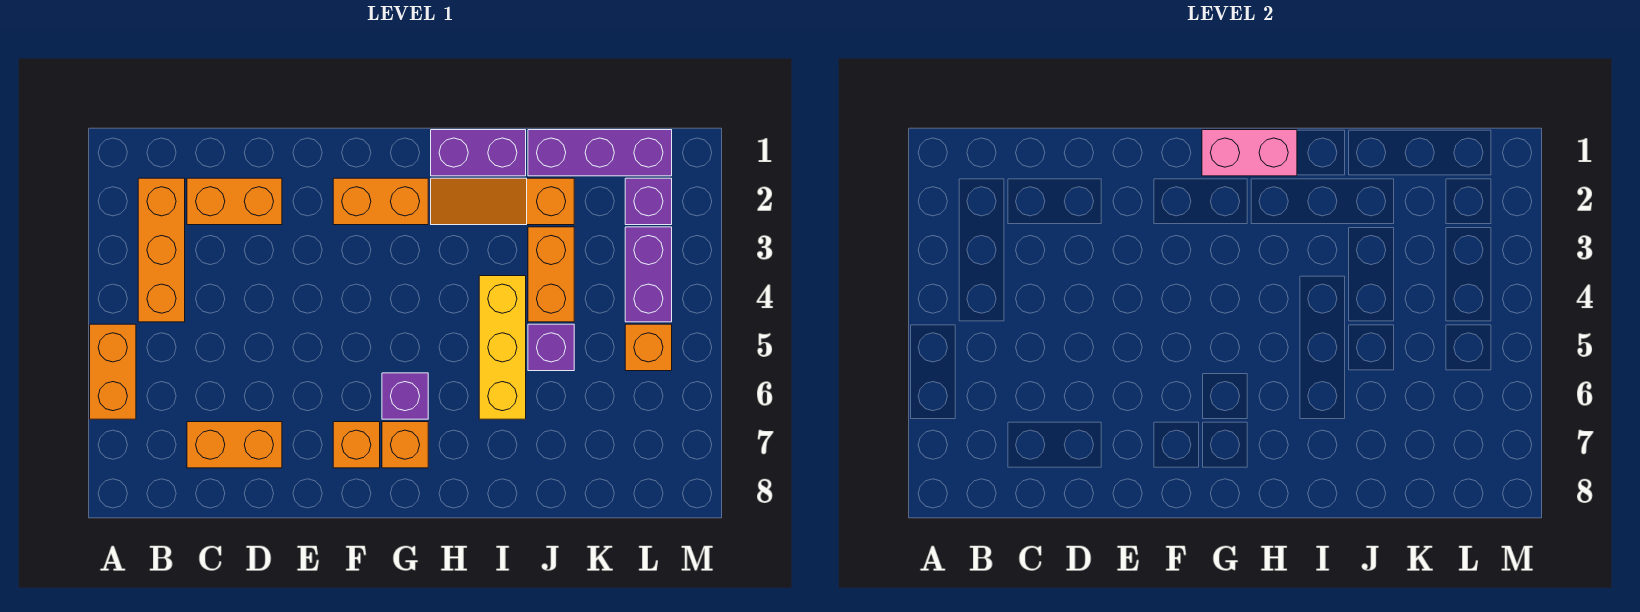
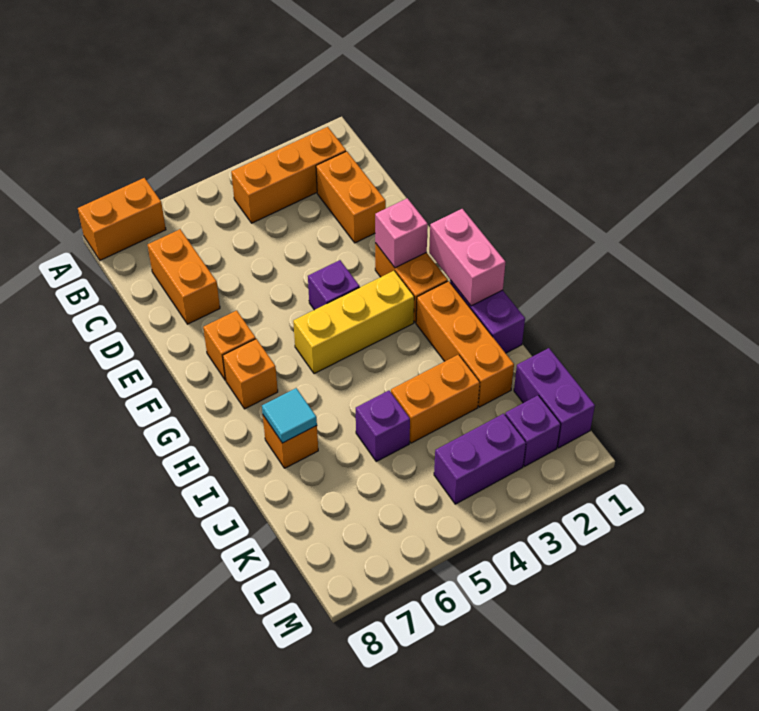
orange brick A5:A6 level 1 -> orange brick A7:A8 level 1
none -> pink brick F2 level 2
purple brick G6 level 1 -> purple brick F4 level 1
orange slope H2:J2 level 1 top J -> orange brick H2:J2 level 1
yellow brick I4:I6 level 1 -> yellow brick G3:G5 level 1
none -> cyan tile I7 level 2
purple brick J1:L1 level 1 -> purple brick K1:L1 level 1
orange brick L5 level 1 -> orange brick I7 level 1

